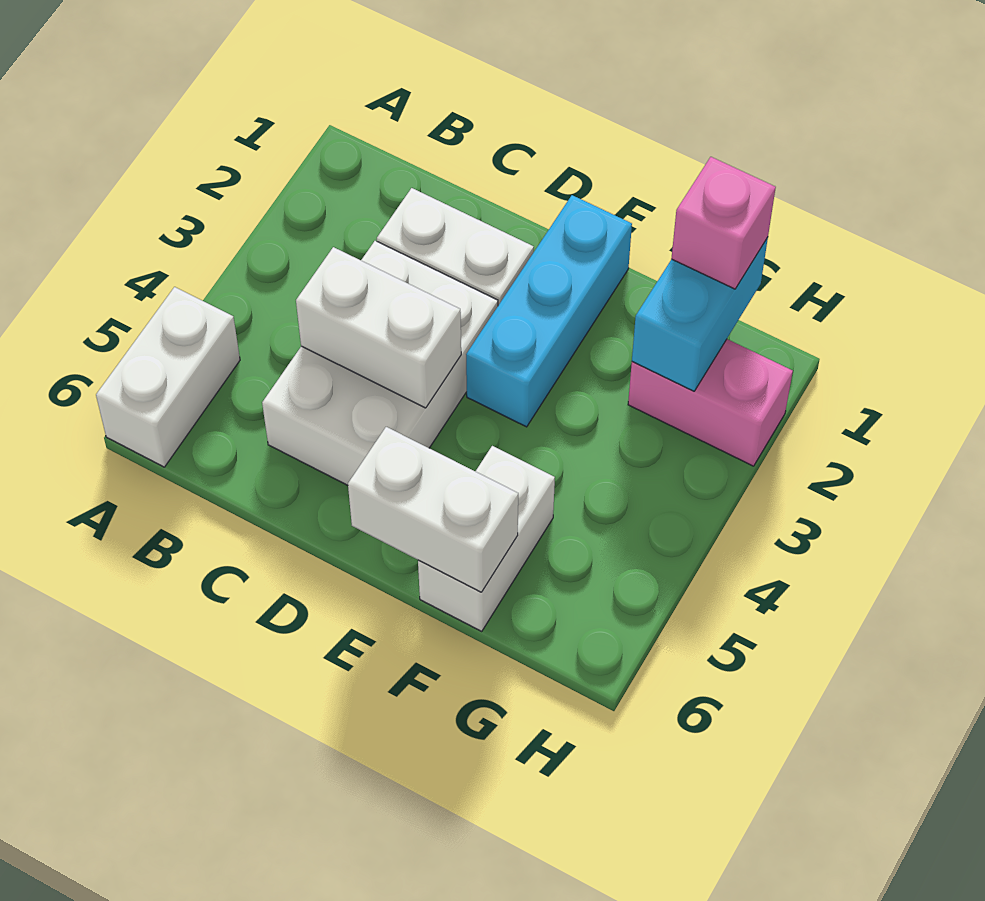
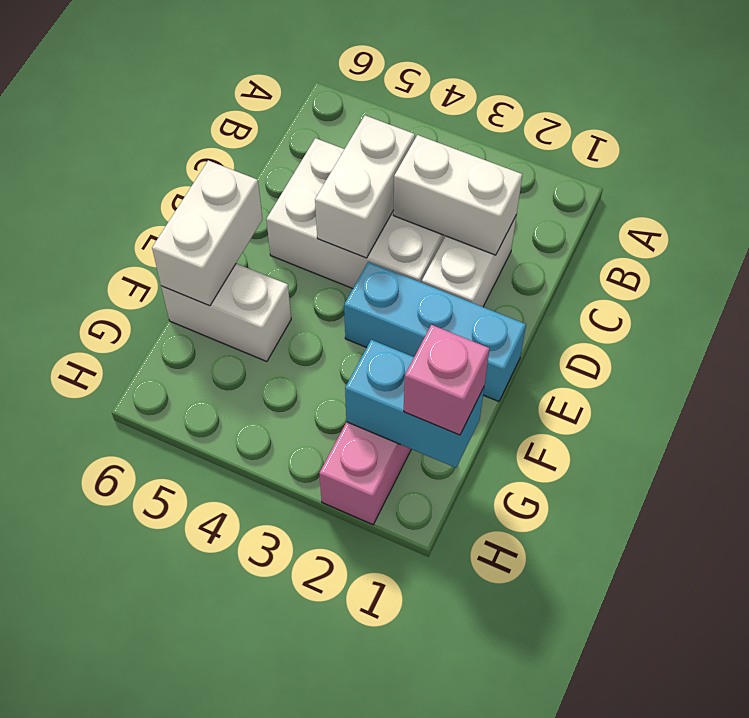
white brick A5:A6 level 1 -> white brick C2:C3 level 2

